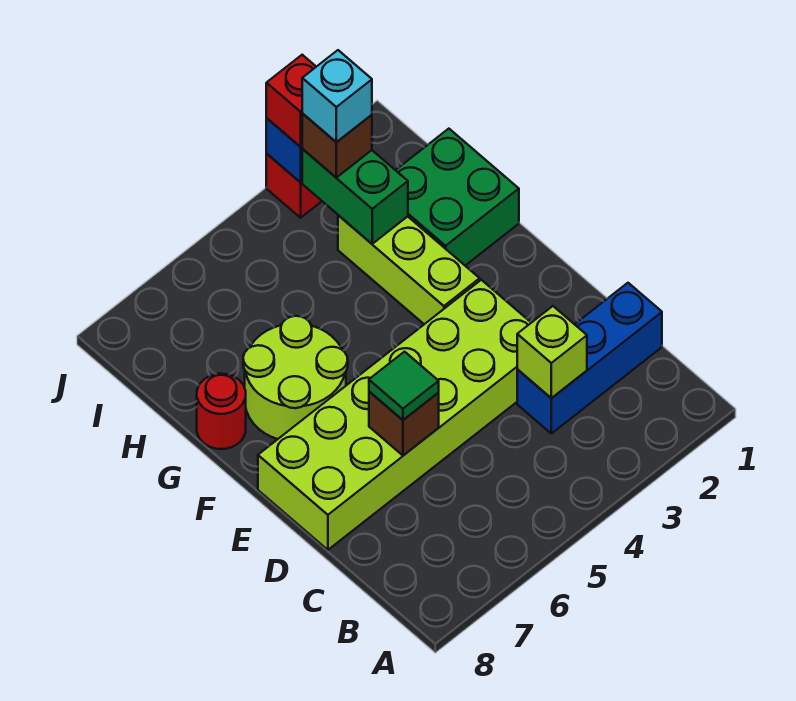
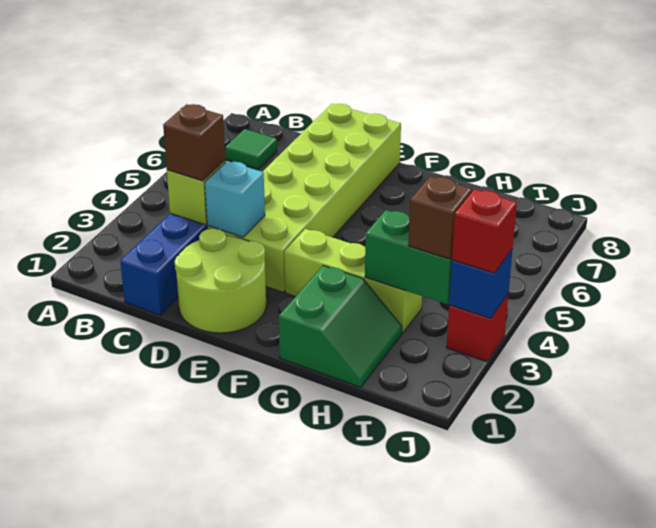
brown brick D6 level 2 -> brown brick C3 level 3
green tile D6 level 3 -> green tile B7 level 1
lime round brick F6:G7 level 1 -> lime round brick D1:E2 level 1
green brick G1:H2 level 1 -> green slope G1:H2 level 1 top G
red round brick G8 level 1 -> none
cyan brick I3 level 4 -> cyan brick D3 level 2

